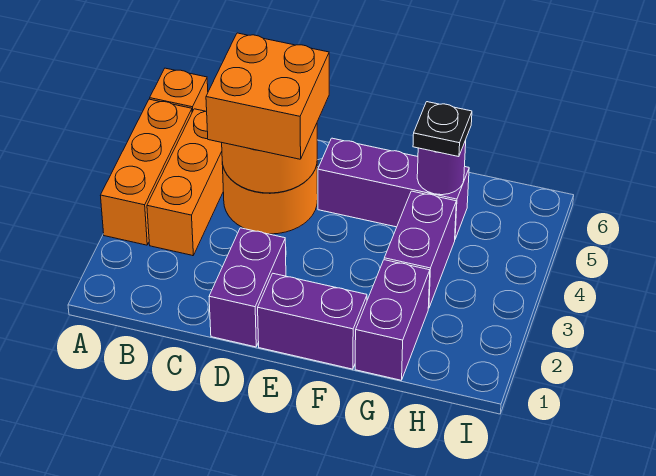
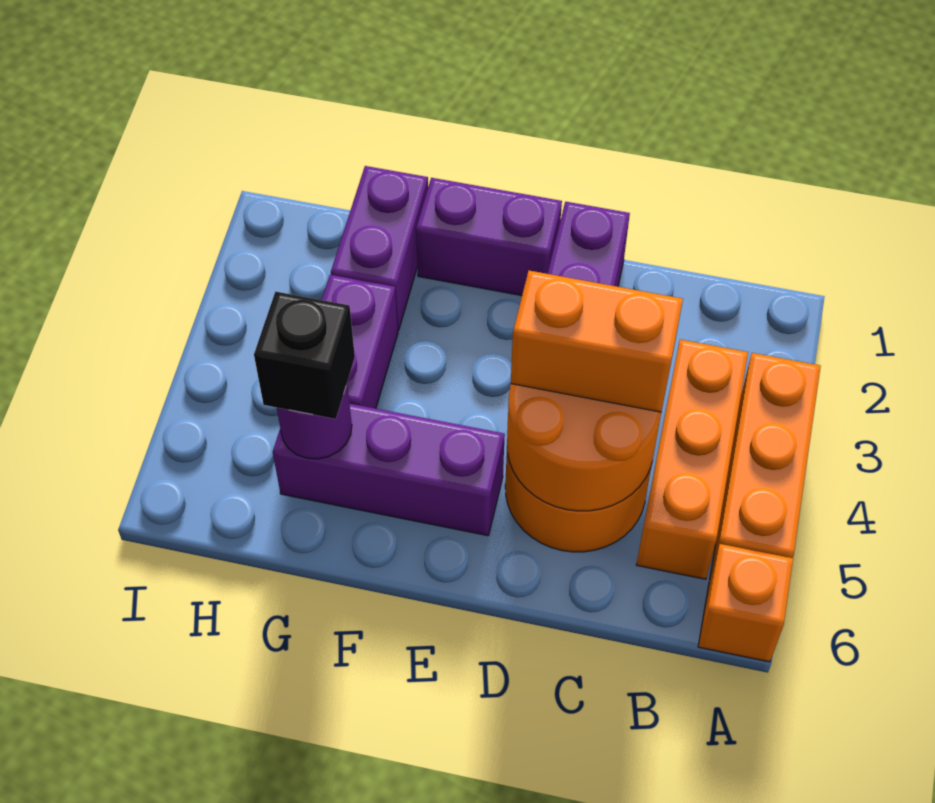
orange brick C4:D5 level 3 -> orange brick C4:D4 level 3
black plate G5 level 3 -> black brick G5 level 3

